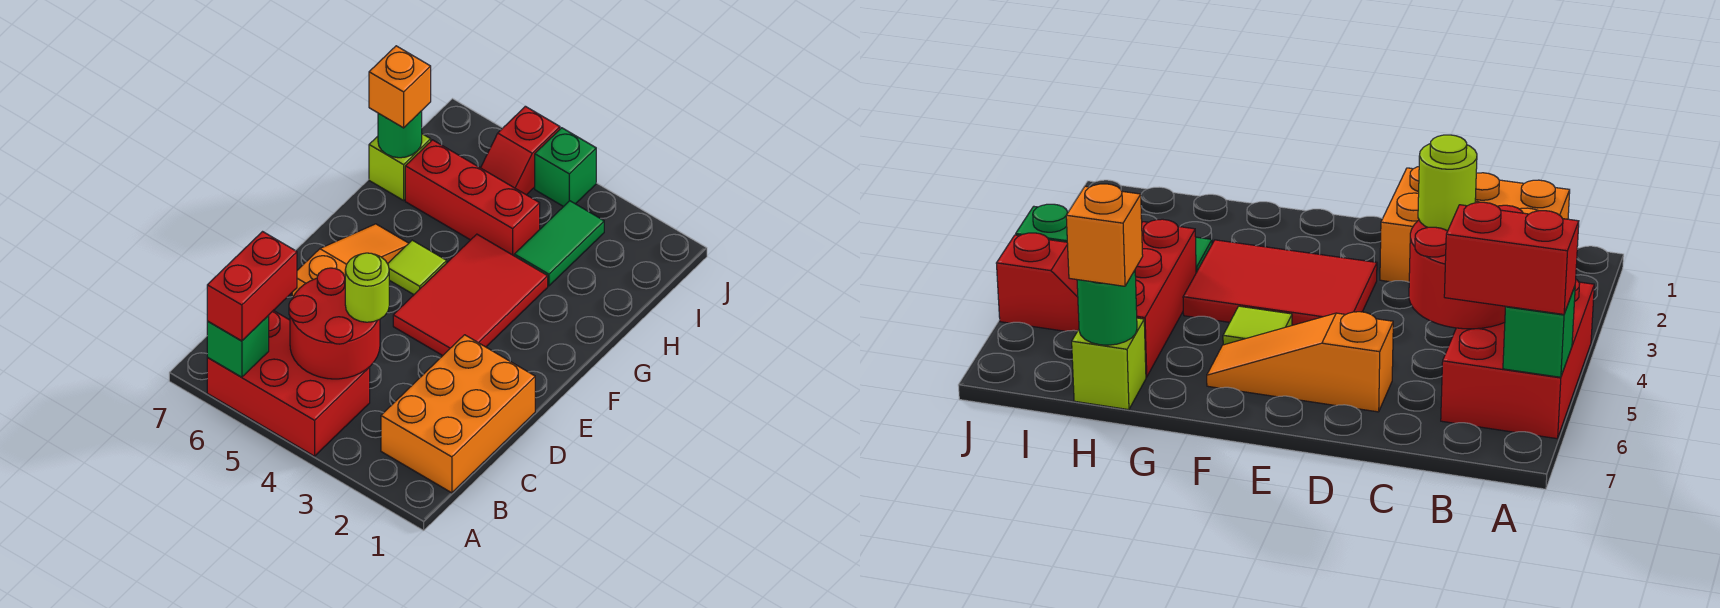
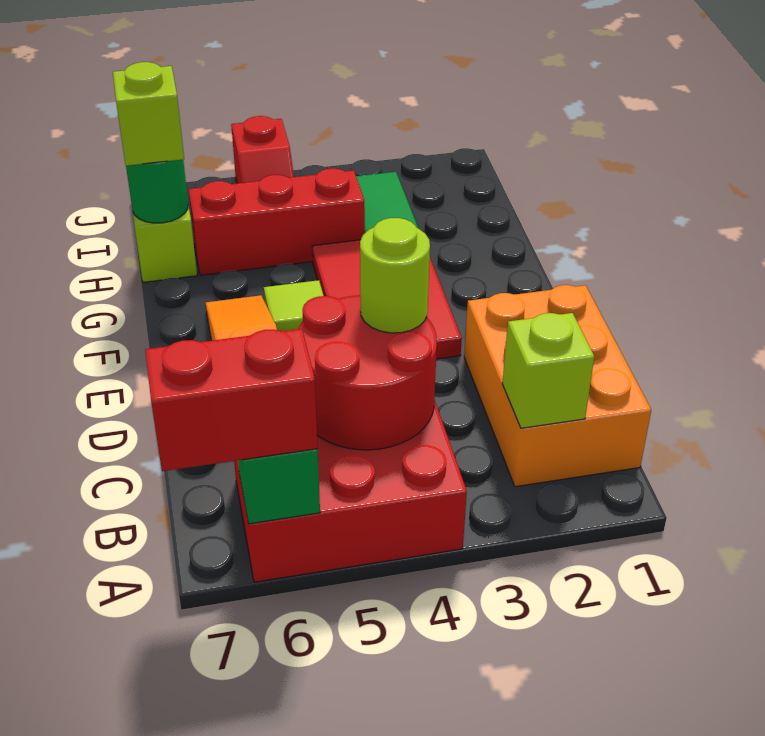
red brick A6:B6 level 3 -> red brick A6:A7 level 3
none -> lime brick B2 level 2
orange brick H7 level 3 -> lime brick H7 level 3
green brick J4 level 1 -> none

